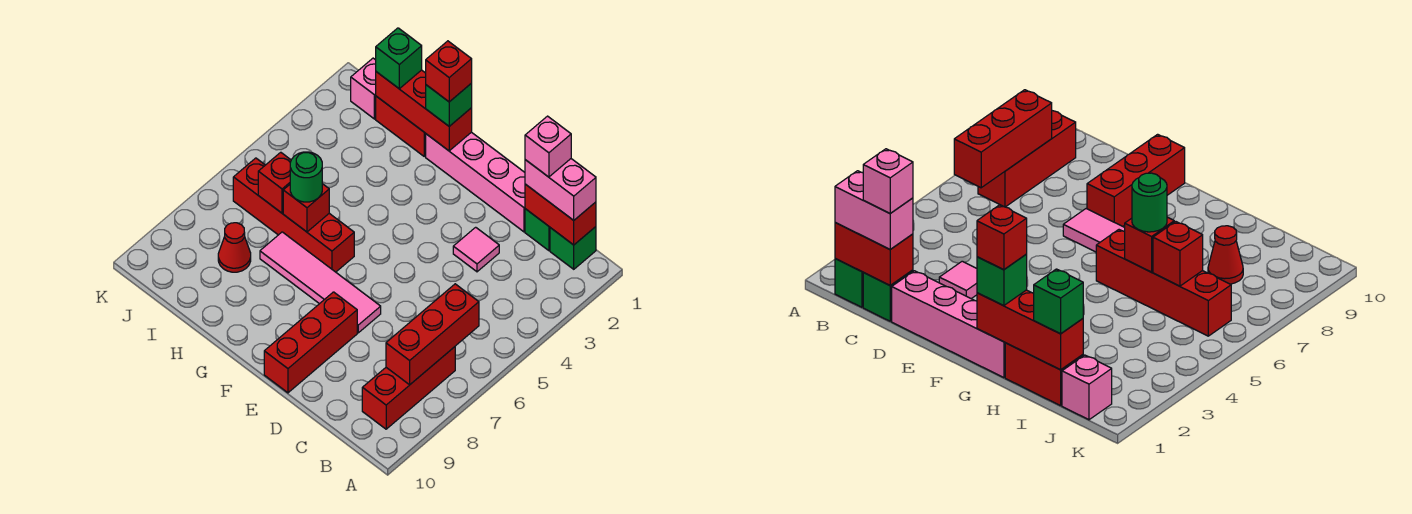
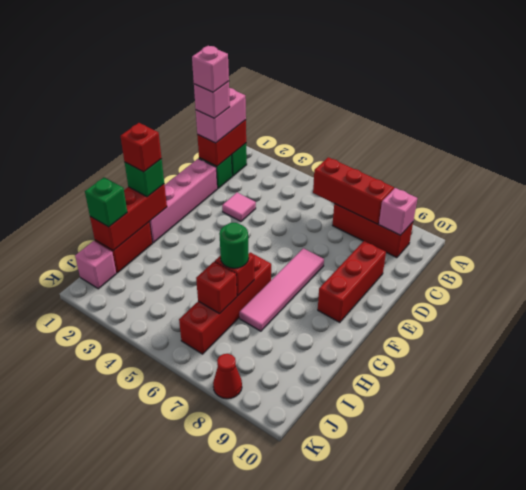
none -> pink brick B9 level 2
none -> pink brick C1 level 5
red brick E8:E10 level 1 -> red brick D9:F9 level 1
red cone I8 level 1 -> red cone K8 level 1

